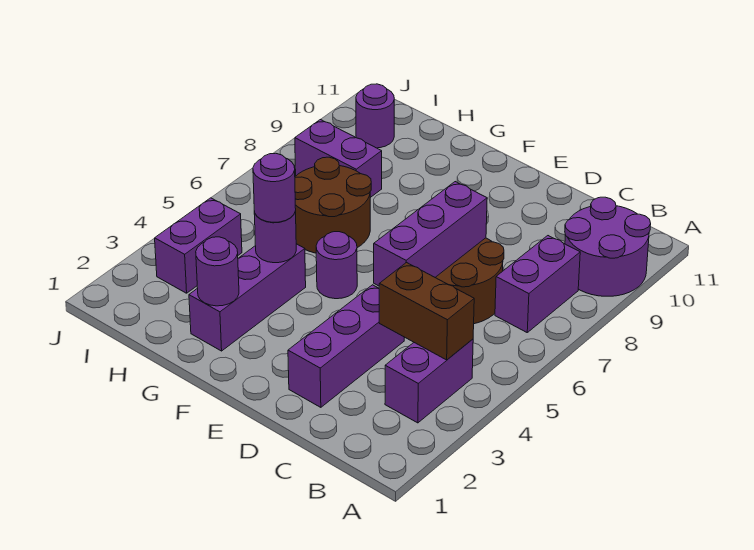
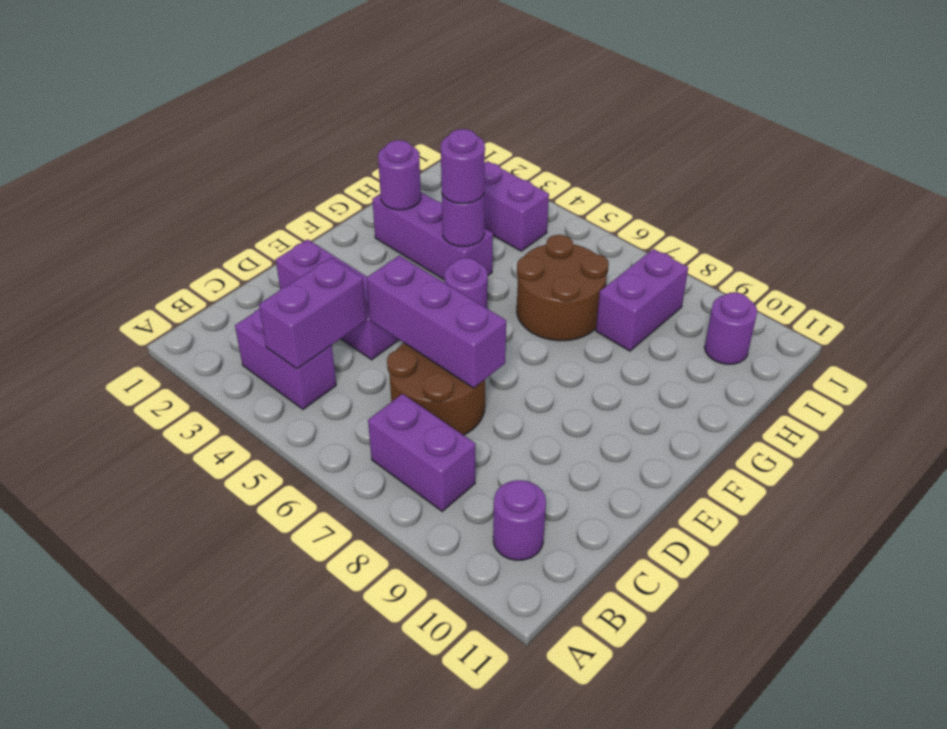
purple round brick A9:B10 level 1 -> purple round brick B10 level 1
brown brick B4:C4 level 2 -> purple brick B4:C4 level 2

